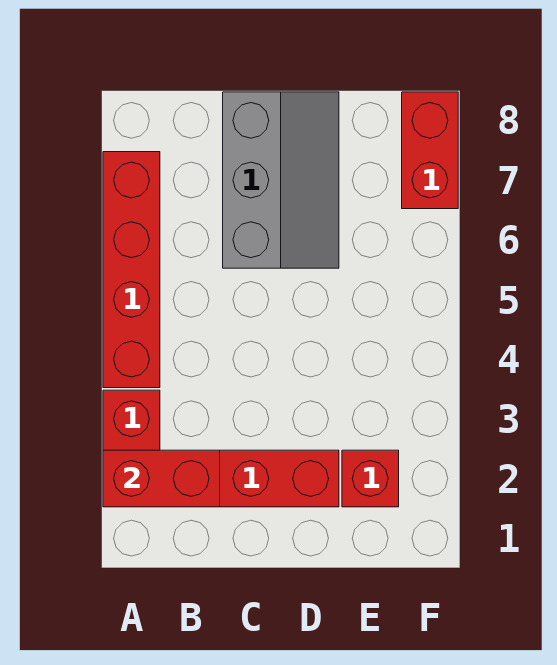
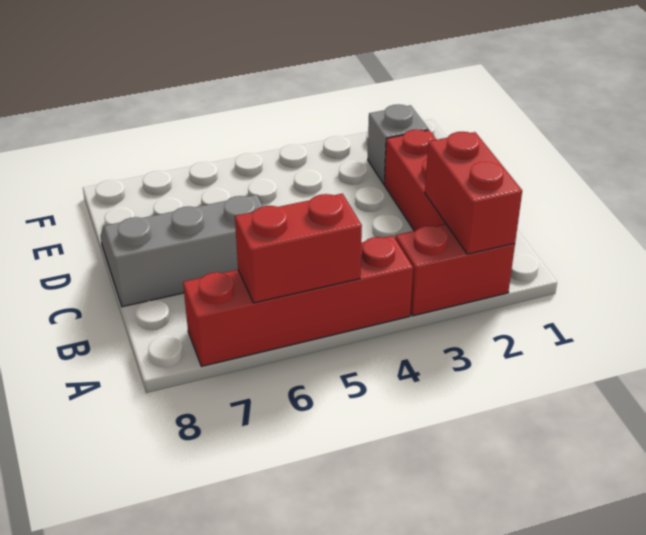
red brick E2 level 1 -> grey brick E2 level 1
red brick F7:F8 level 1 -> red brick A5:A6 level 2

